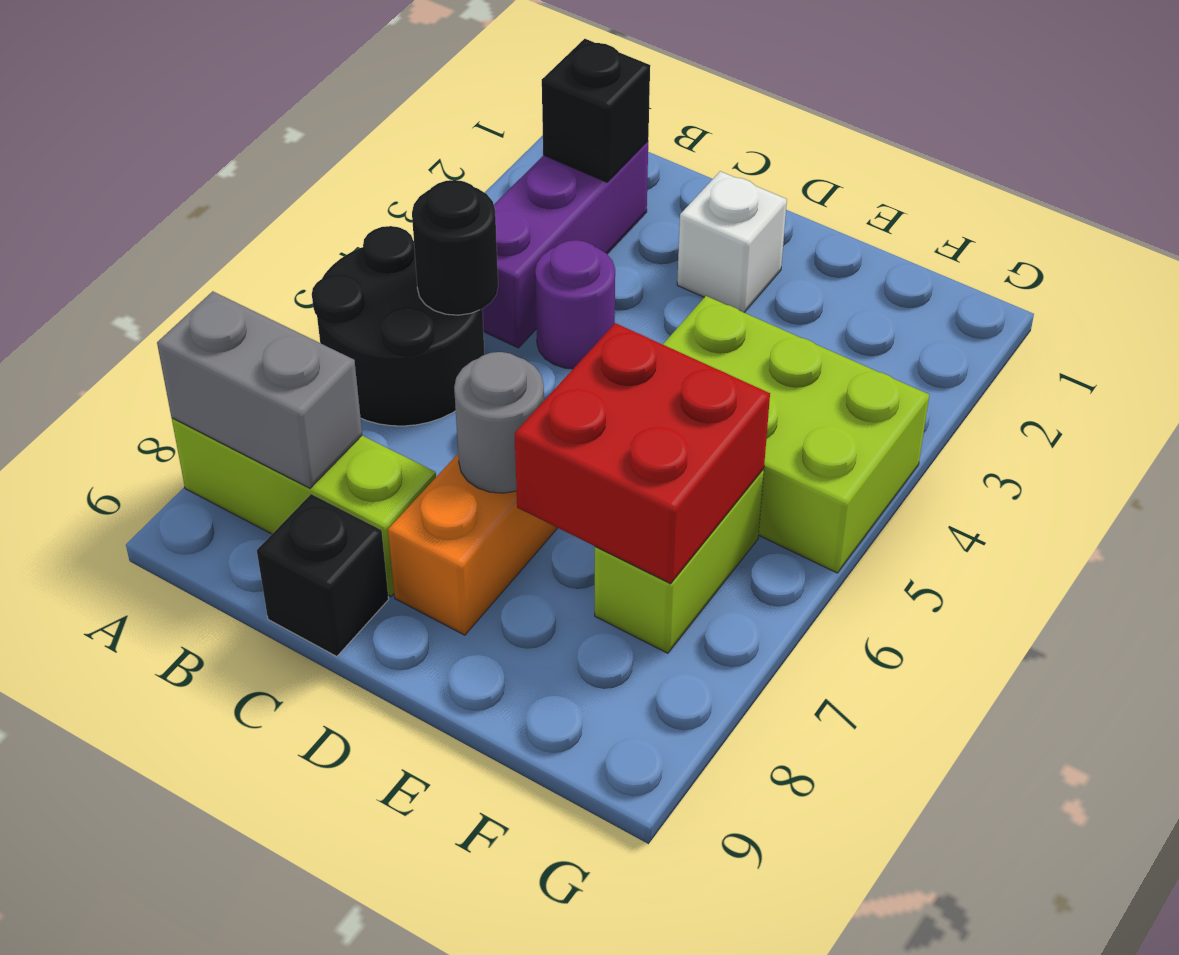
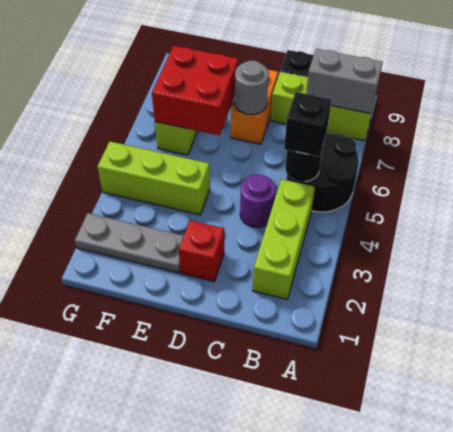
purple brick B2:B4 level 1 -> lime brick B2:B4 level 1
black brick B2 level 2 -> black brick B5 level 3
white brick D2 level 1 -> red brick D2 level 1
none -> grey plate E2:G2 level 1
lime brick E4:G5 level 1 -> lime brick E4:G4 level 1

